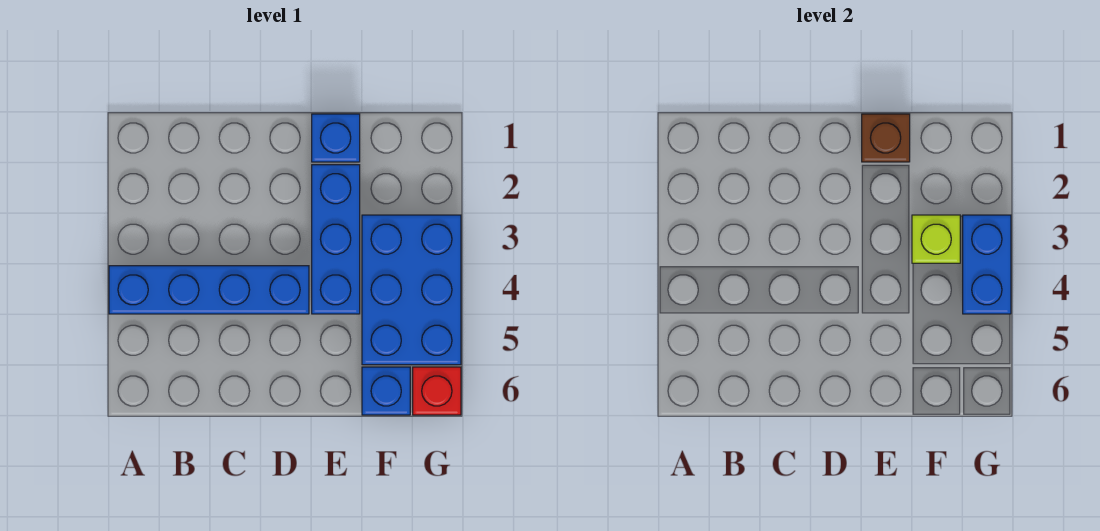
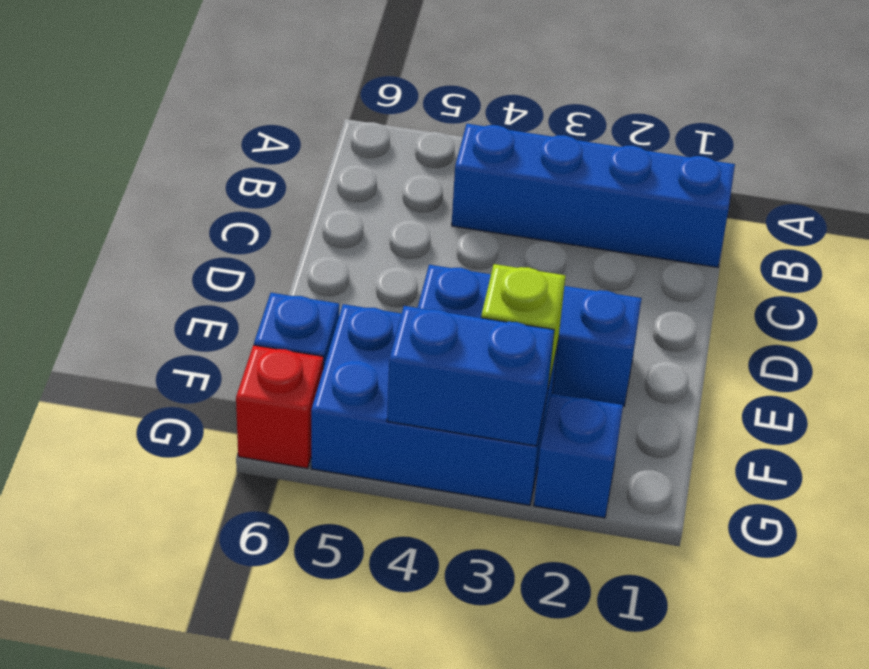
blue brick A4:D4 level 1 -> blue brick B1:B4 level 1
blue brick E1 level 1 -> blue brick G2 level 1
brown brick E1 level 2 -> none

